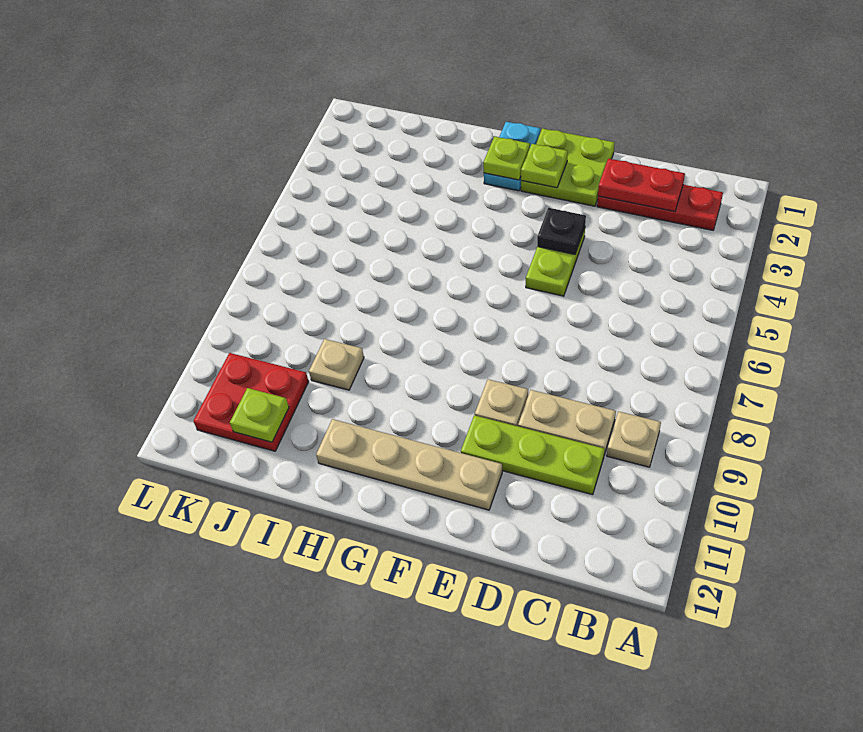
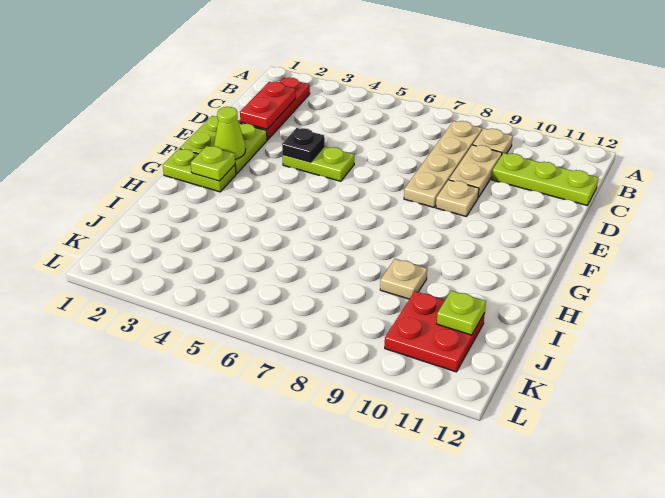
lime plate C10:E10 level 1 -> lime plate C10:C12 level 1
tan plate E11:H11 level 1 -> tan plate B8:E8 level 1
lime plate F2 level 2 -> lime cone F2 level 2
cyan plate G1:G2 level 1 -> lime plate G1:G2 level 1

